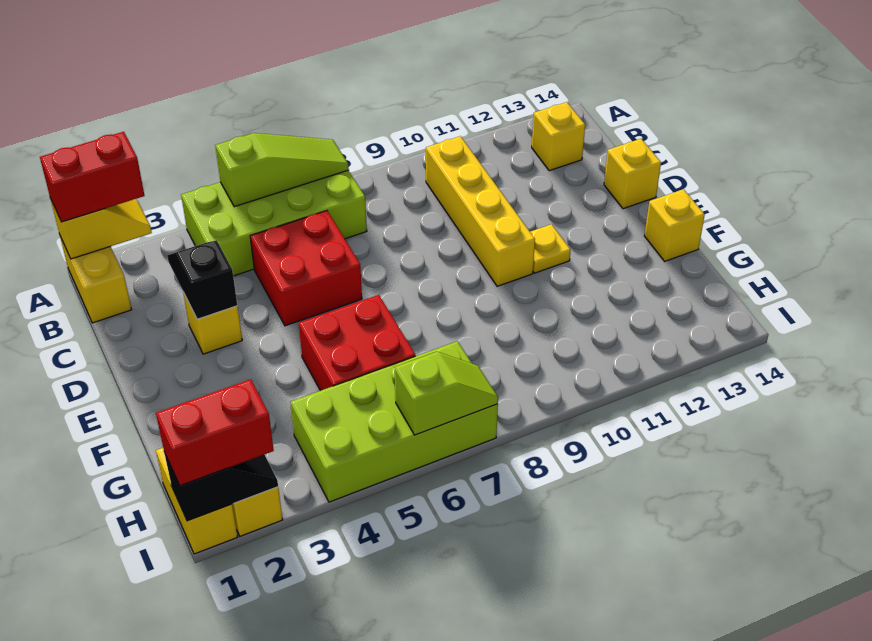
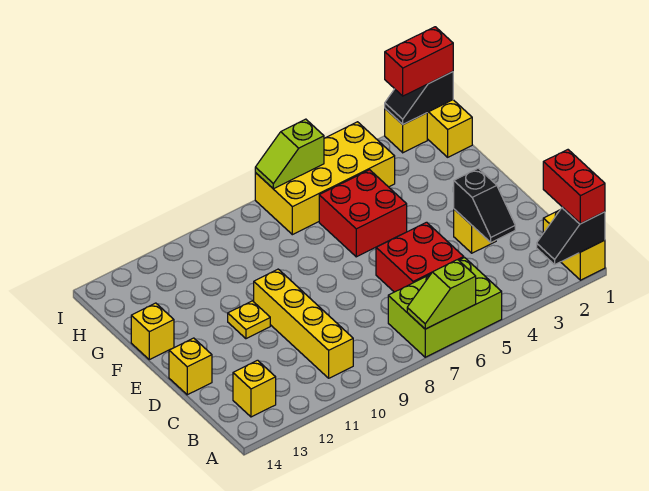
yellow slope A1:A2 level 2 top 1 -> black slope A1:A2 level 2 top 1
red brick A1:A2 level 3 -> red brick A1:B1 level 3
lime brick A4:B7 level 1 -> lime brick A5:B7 level 1
lime slope A5:A7 level 2 top 5 -> lime slope A6:A7 level 2 top 6
lime brick H4:I7 level 1 -> yellow brick H4:I7 level 1

